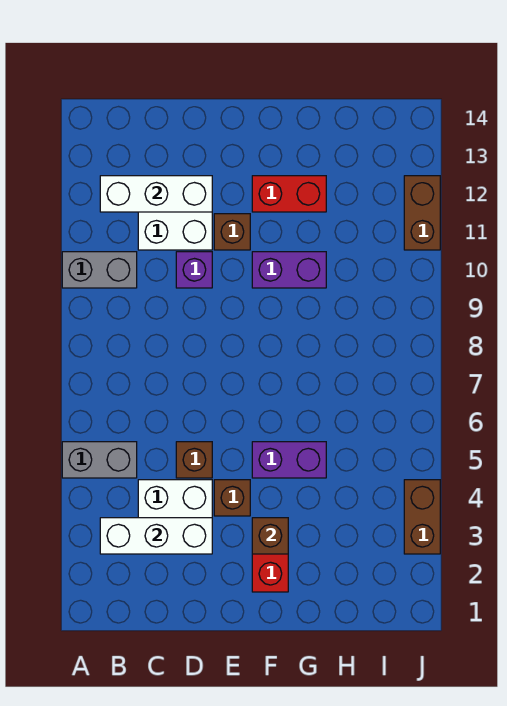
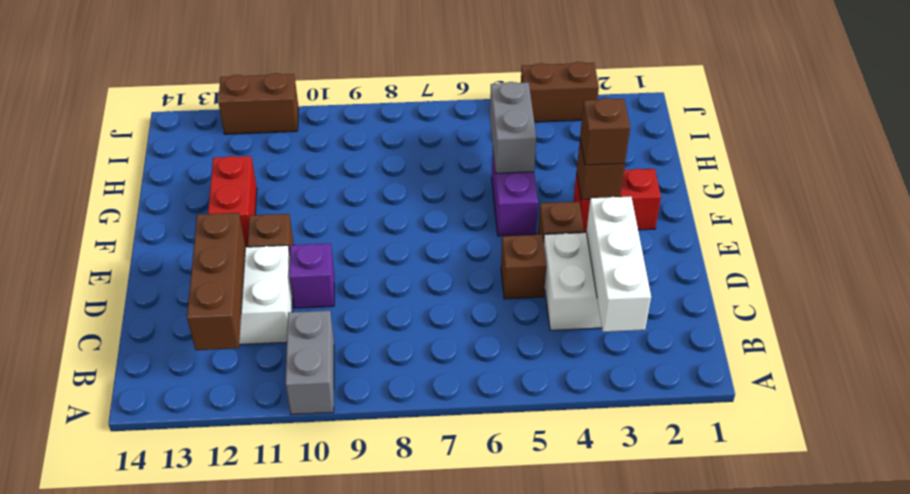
grey brick A5:B5 level 1 -> grey brick G5:H5 level 2
white brick B12:D12 level 2 -> brown brick B12:D12 level 2
none -> brown brick F3 level 3
purple brick F10:G10 level 1 -> none

